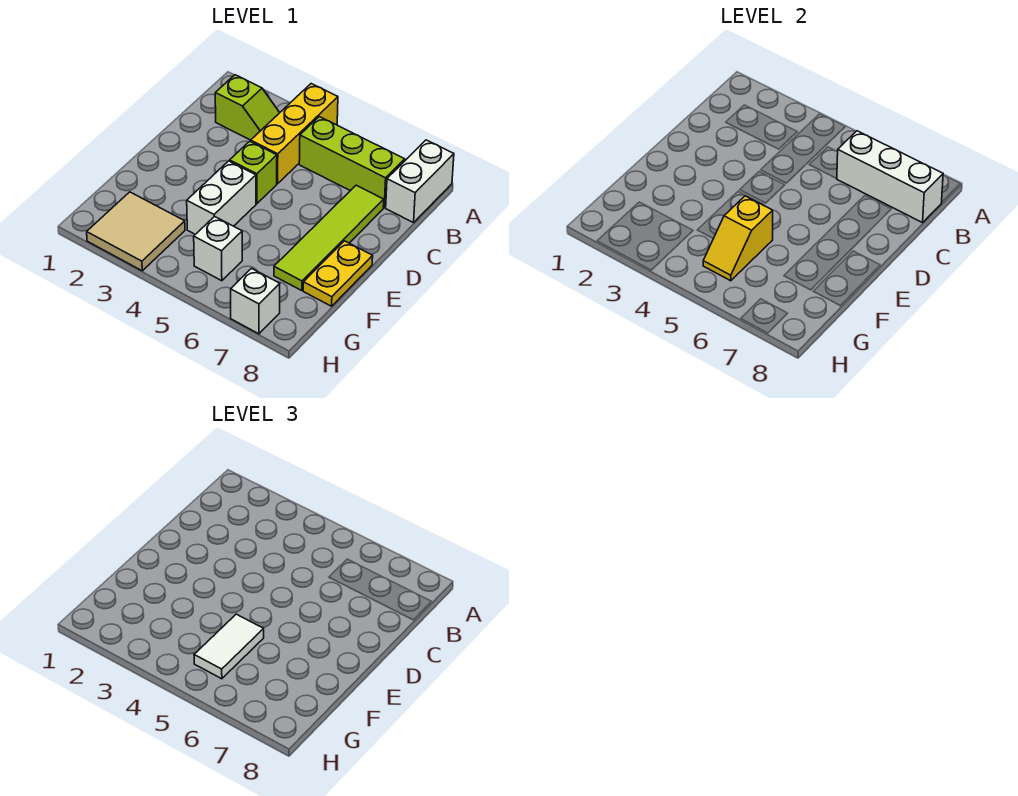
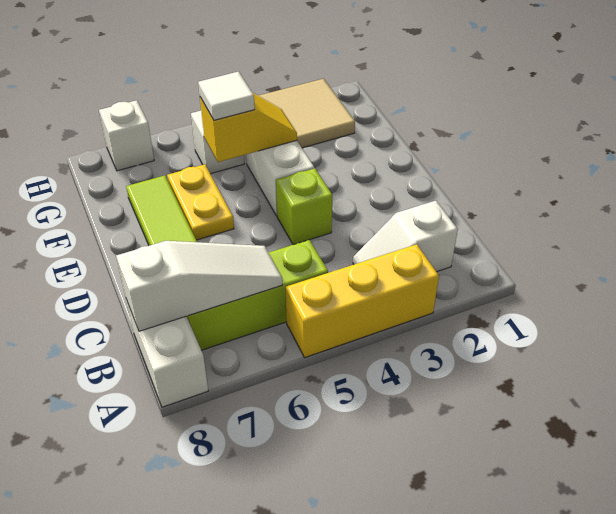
yellow brick A4:C4 level 1 -> yellow brick A3:A5 level 1
lime slope B2:B3 level 1 top 2 -> white slope B2:B3 level 1 top 2
white brick B6:B8 level 2 -> white slope B6:B8 level 2 top 8
yellow plate E8:F8 level 1 -> yellow plate E6:F6 level 1
yellow slope F5:G5 level 2 top F -> yellow slope F4:F5 level 2 top 5
white tile F5:G5 level 3 -> white tile F5 level 3

